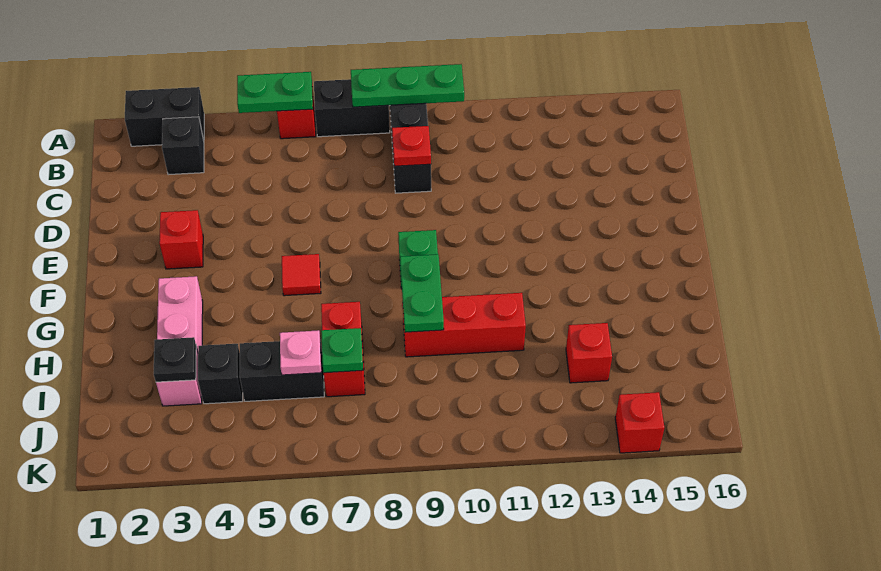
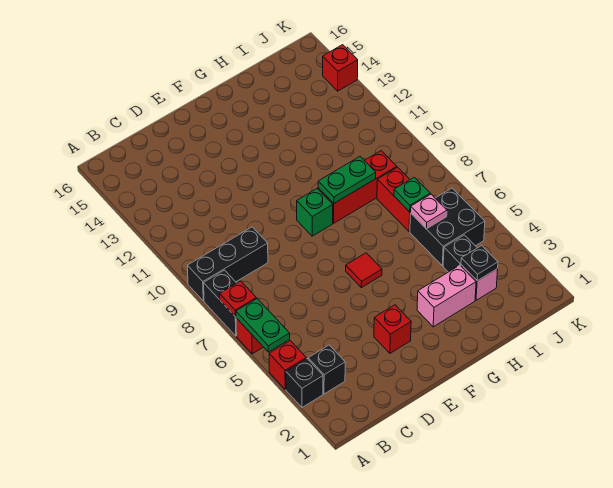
black brick A2:A3 level 1 -> black brick A3 level 1
green plate A8:A10 level 2 -> none
red plate C9 level 2 -> red plate A7 level 2
red brick H7:I7 level 1 -> red brick I7:I8 level 1
red brick H9:H11 level 1 -> red brick G9:I9 level 1
black brick I5:I6 level 1 -> black brick I5:J6 level 1
red brick I13 level 1 -> red brick A4 level 1

